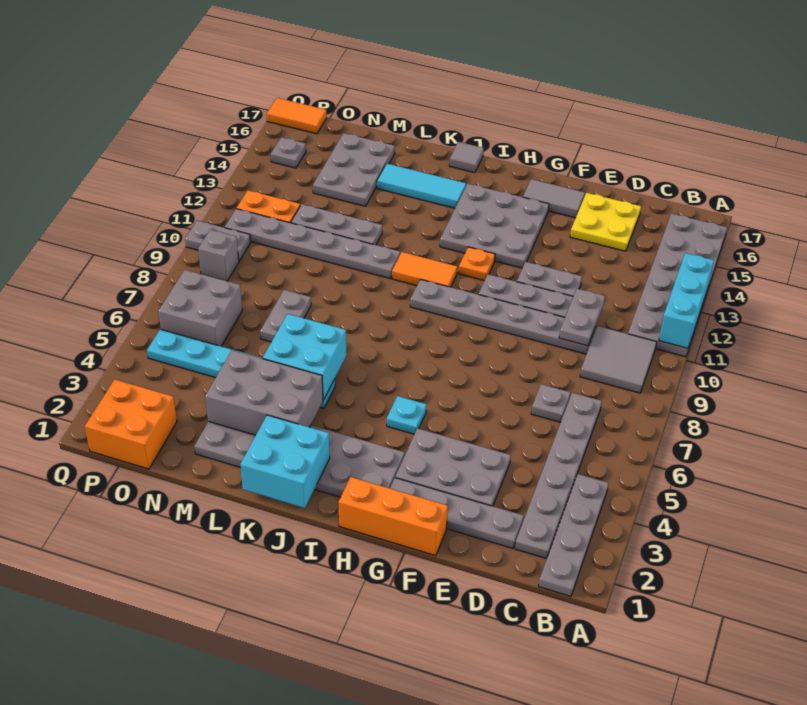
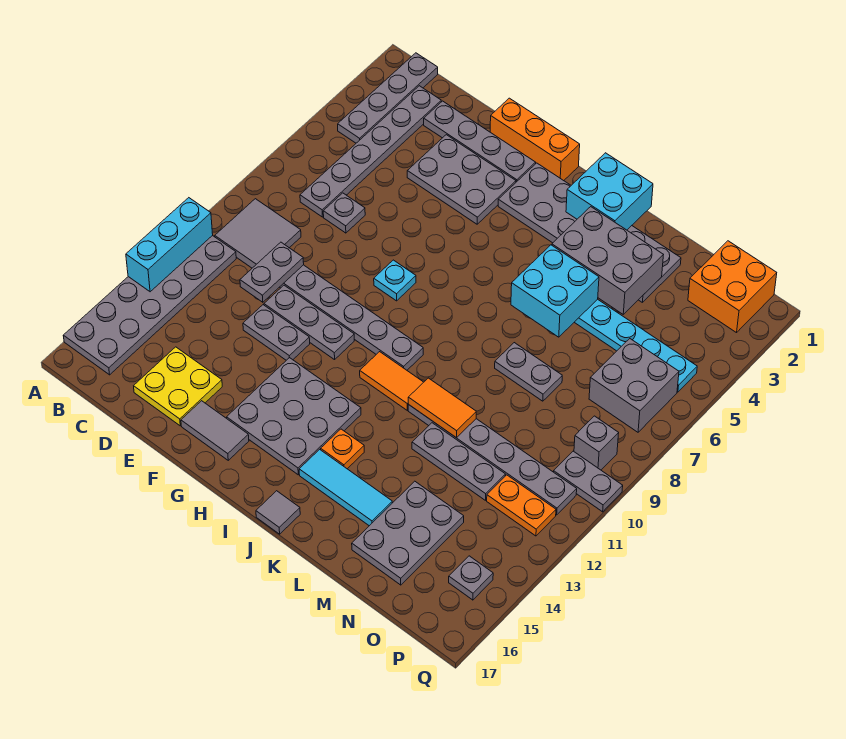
cyan plate H5 level 1 -> cyan plate G8 level 1
orange plate H12 level 1 -> orange plate J14 level 1
grey plate M7:M8 level 1 -> grey plate L8:M8 level 1
orange tile P17:Q17 level 1 -> orange tile K11:L11 level 2

